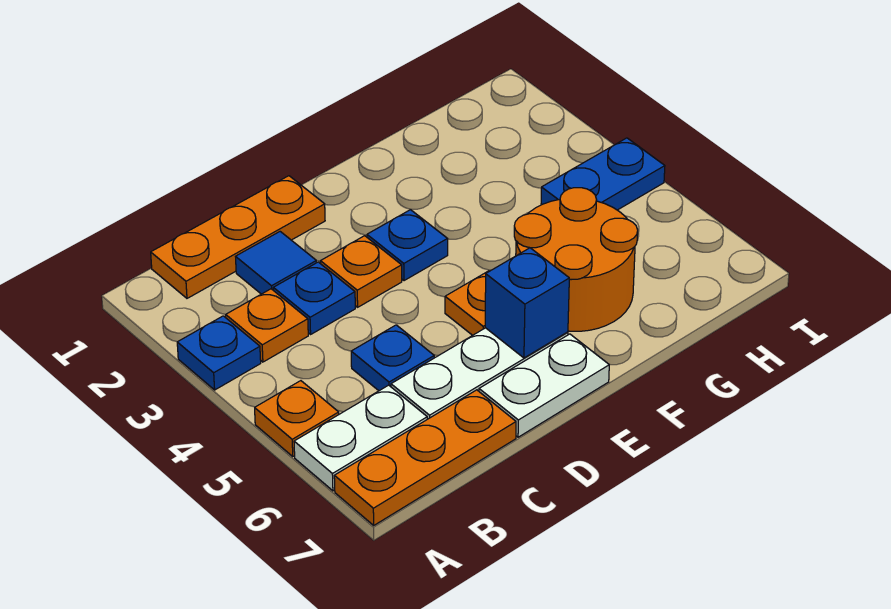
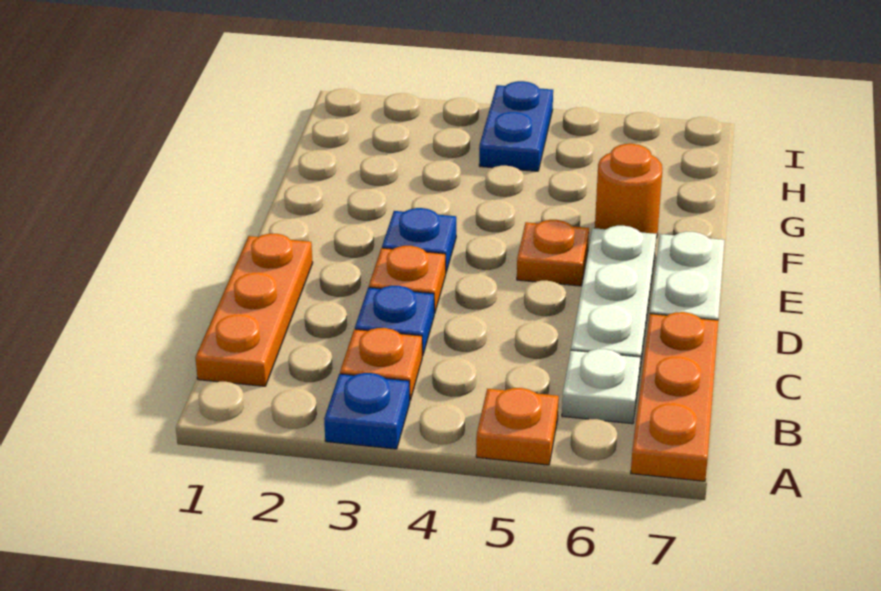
white plate A6:B6 level 1 -> white plate B6 level 1
blue tile C2 level 1 -> none
blue plate C5 level 1 -> none
blue brick E6 level 2 -> none
orange round brick F5:G6 level 1 -> orange round brick F6 level 1

